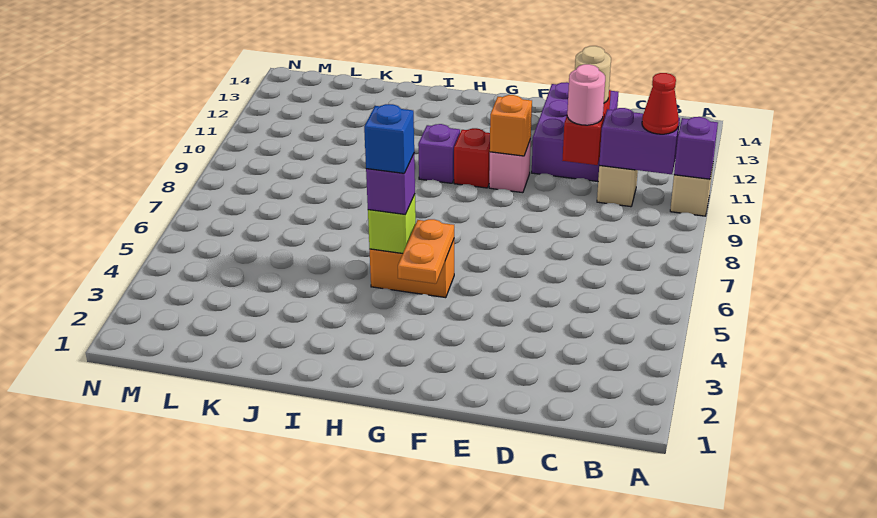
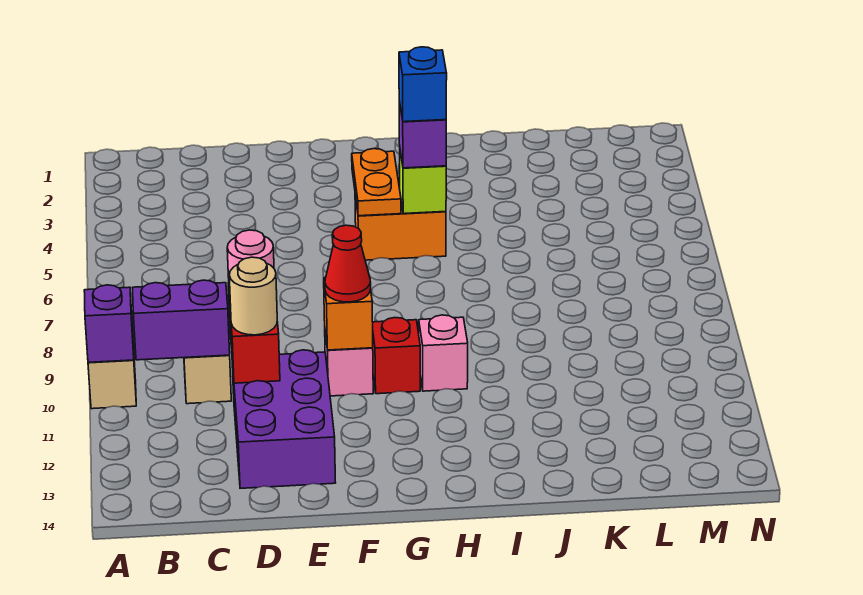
red cone B10 level 3 -> red cone F10 level 3
purple brick H10 level 1 -> pink brick H10 level 1

